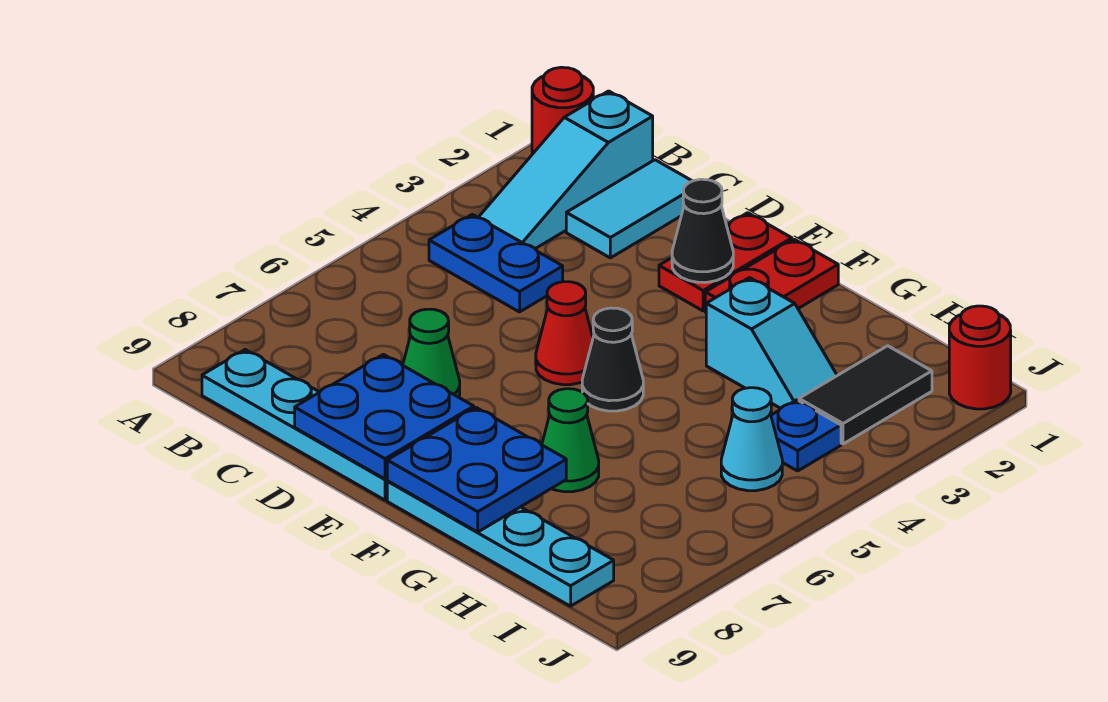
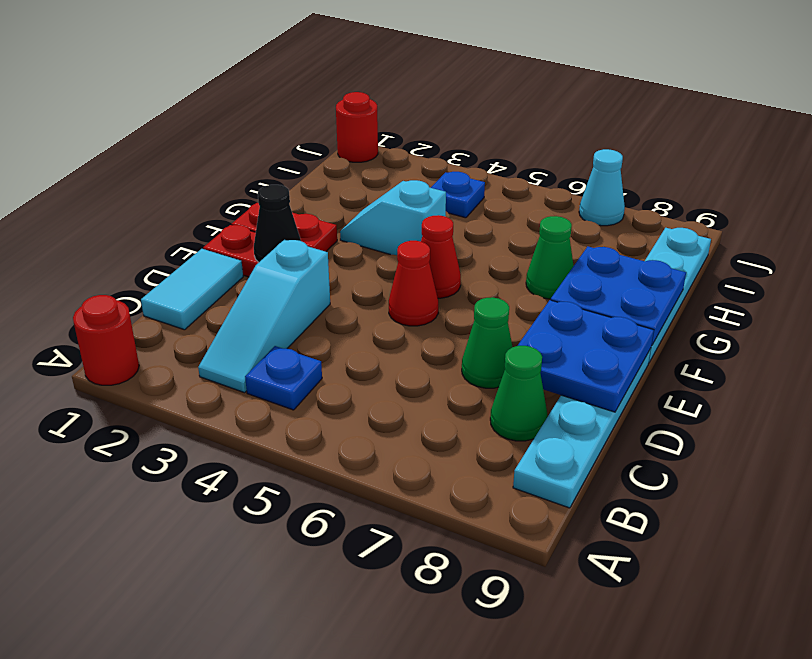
cyan slope B1:B3 level 1 top 1 -> cyan slope B3:D3 level 1 top D
blue plate B4:C4 level 1 -> blue plate B4 level 1
cyan tile C1:C2 level 1 -> cyan tile C1:D1 level 1
none -> green cone C8 level 1
black cone F5 level 1 -> red cone F5 level 1
cyan slope G3:H3 level 1 top G -> cyan slope G3:G4 level 1 top 4
black tile I2:I3 level 1 -> none
cyan cone I5 level 1 -> cyan cone J7 level 1

